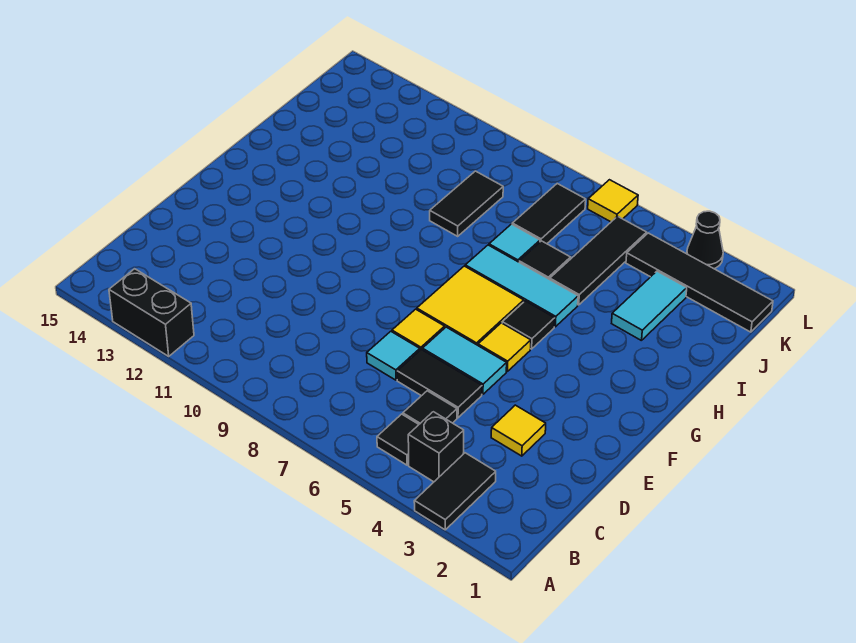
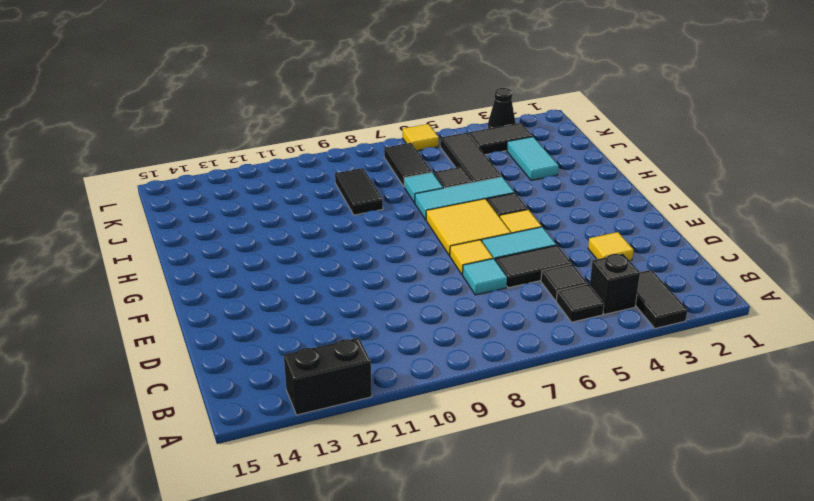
black tile K1:K4 level 1 -> black tile K3:K4 level 1

